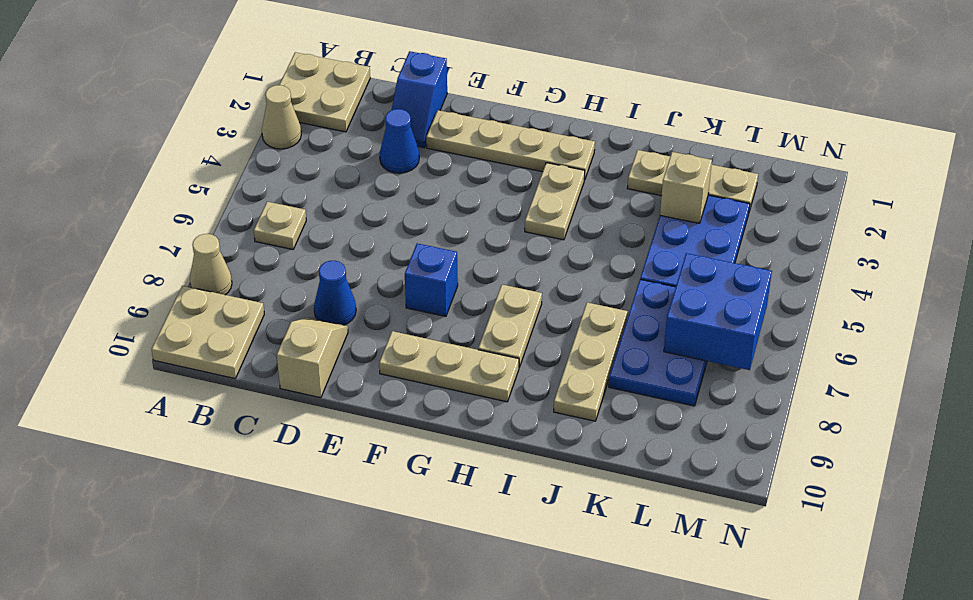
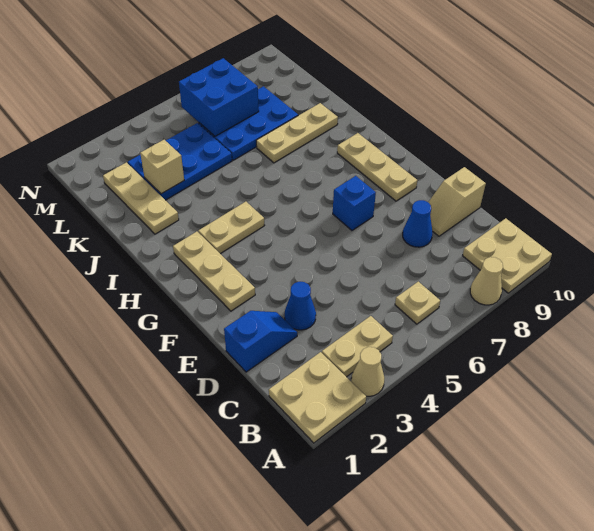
tan plate E2:H2 level 1 -> tan plate F2:H2 level 1
tan plate H7:H8 level 1 -> tan plate B3:B4 level 1

